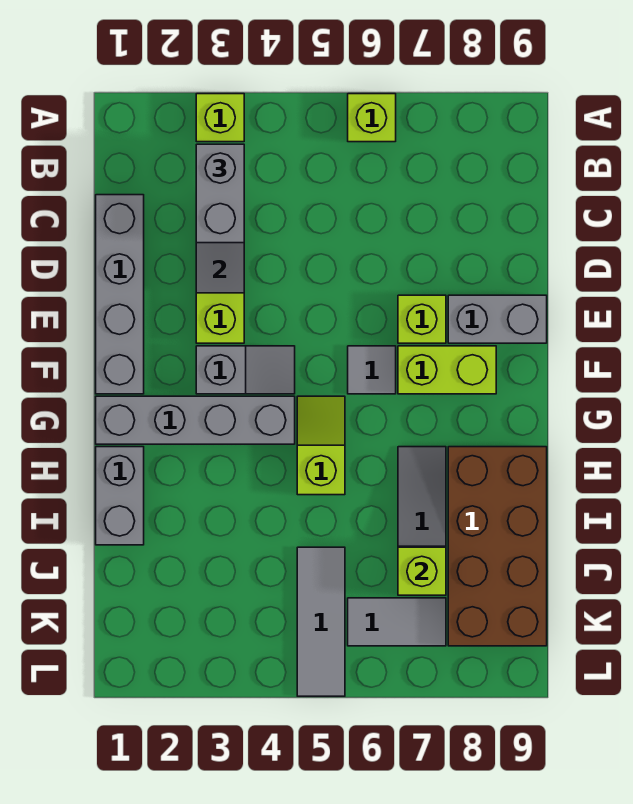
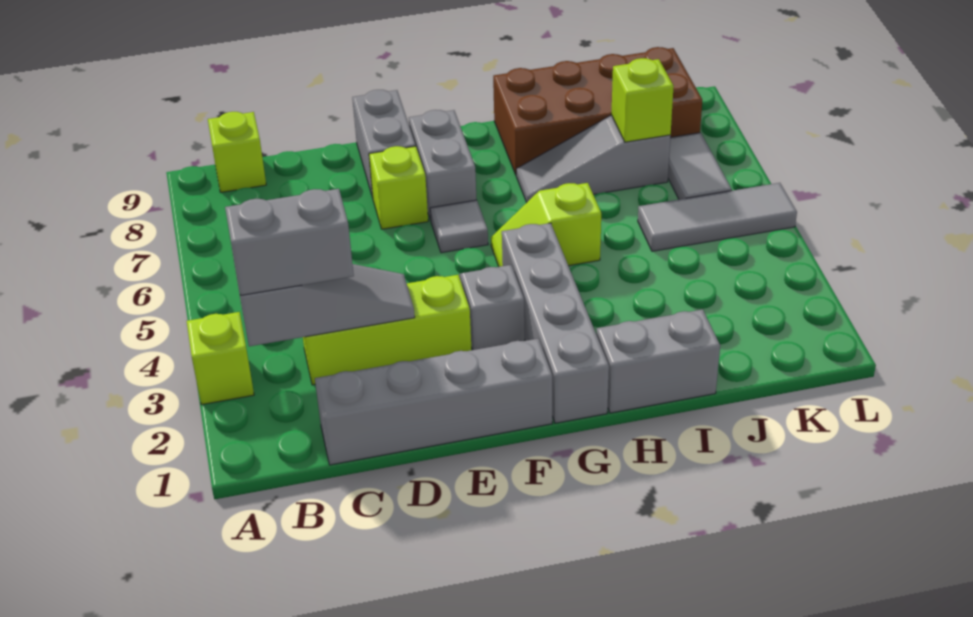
lime brick A6 level 1 -> lime brick B9 level 1
lime brick F7:F8 level 1 -> grey brick F7:F8 level 1

